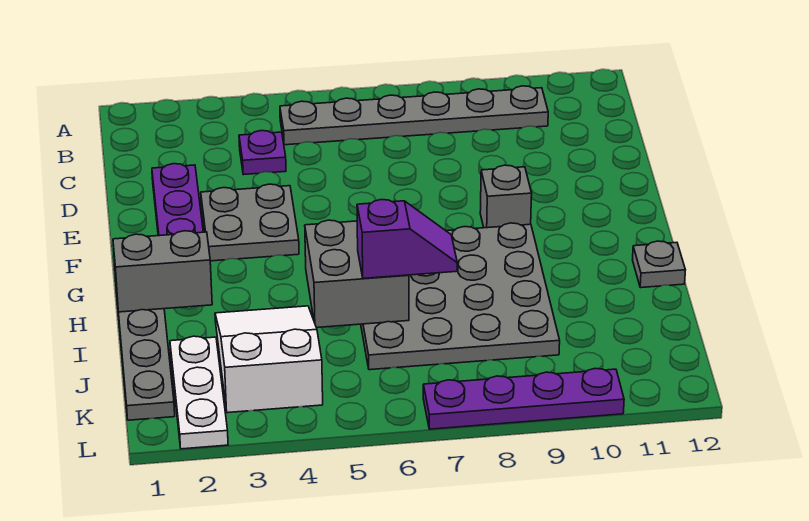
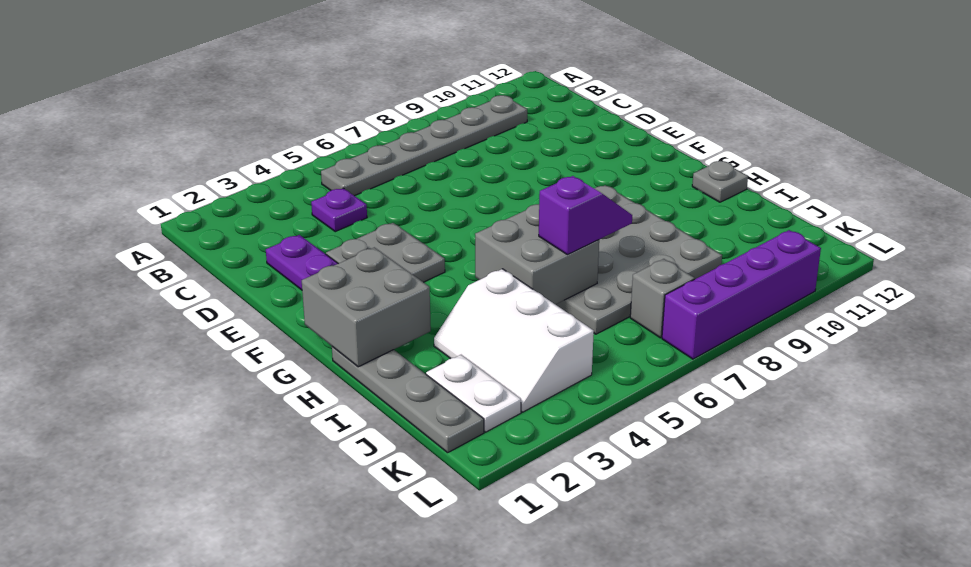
grey brick F9 level 1 -> grey brick K7 level 1
grey brick H1:H2 level 2 -> grey brick G1:H2 level 2
white slope I3:K4 level 1 top K -> white slope I3:K4 level 1 top 4
white plate J2:L2 level 1 -> white plate J2:K2 level 1
purple plate L7:L10 level 1 -> purple brick L7:L10 level 1

